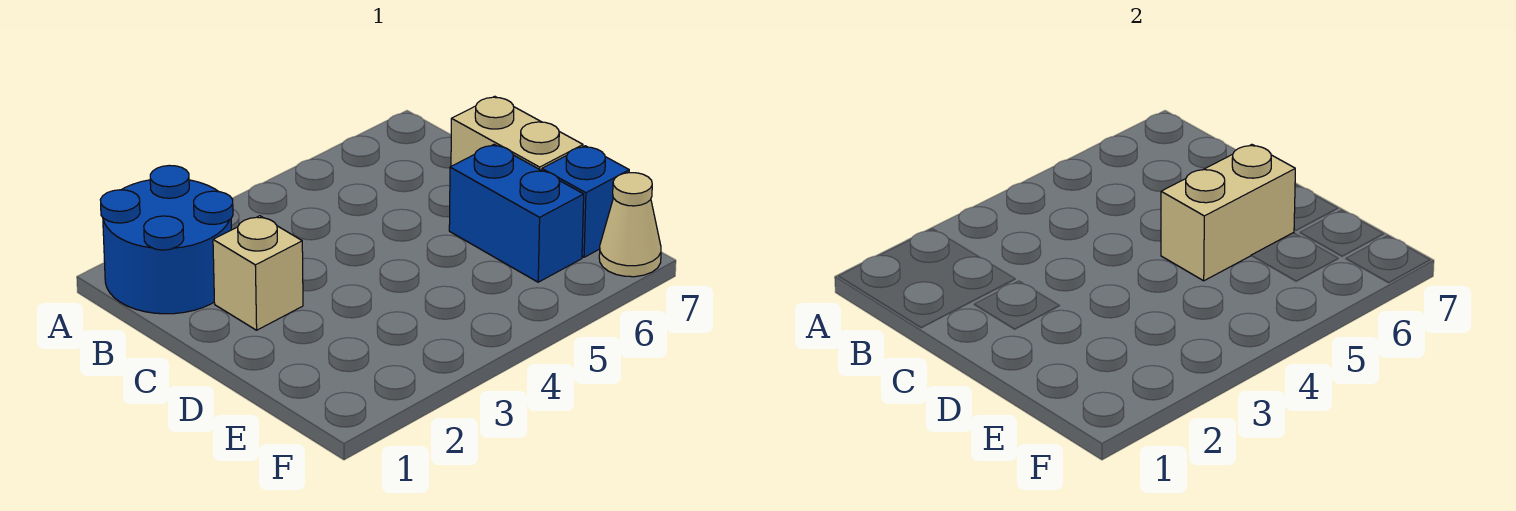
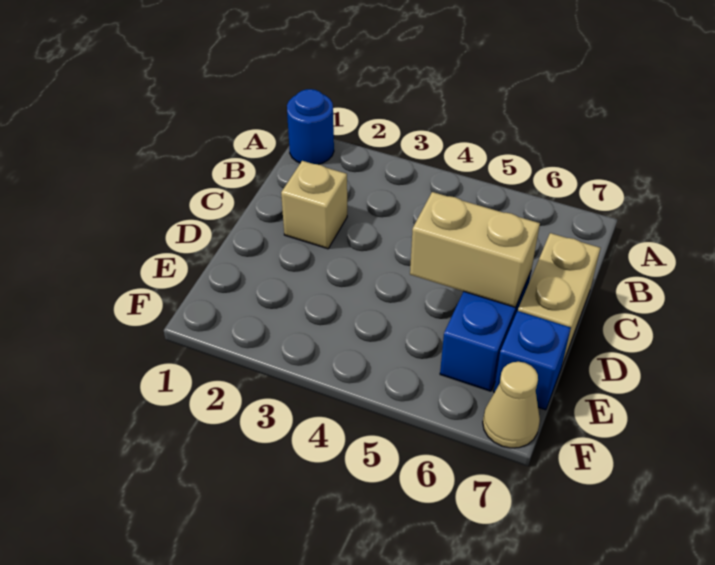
blue round brick A1:B2 level 1 -> blue round brick A1 level 1

